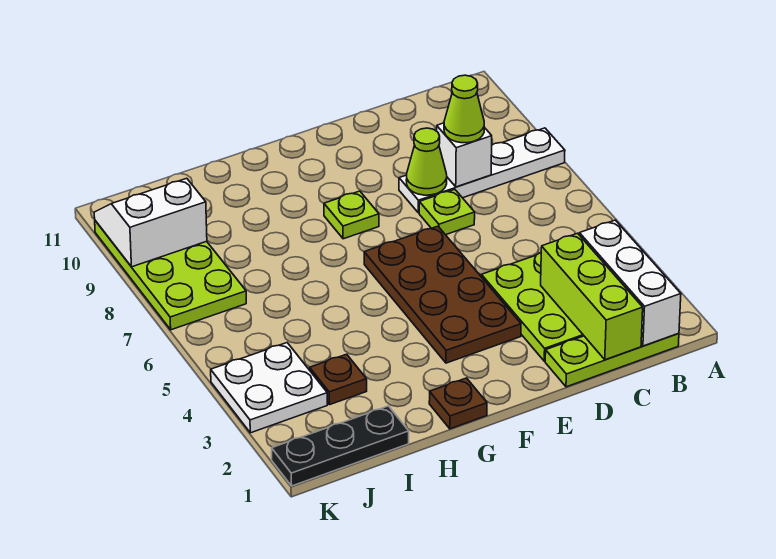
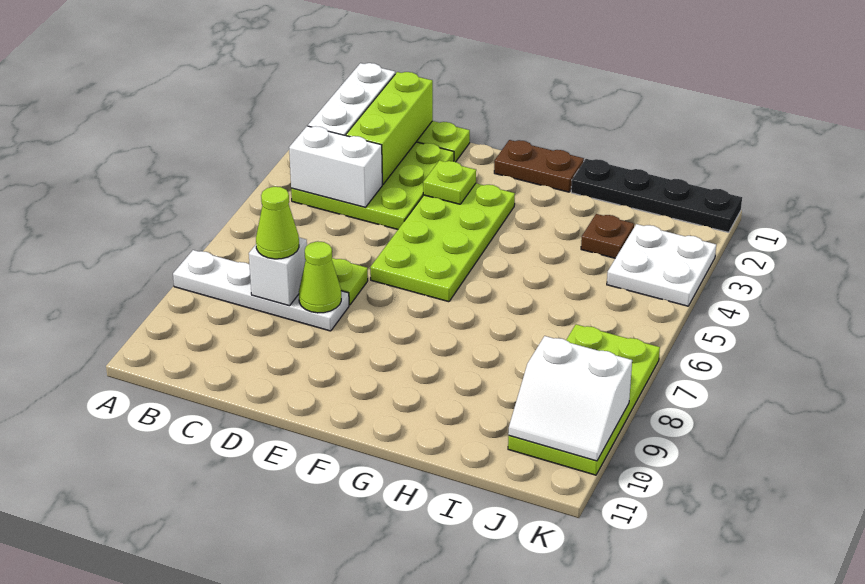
none -> white brick B4:C4 level 2
brown plate E3:F6 level 1 -> lime plate E3:F6 level 1
lime plate F8 level 1 -> lime plate E3 level 2
brown plate G1 level 1 -> brown plate F1:G1 level 1
black plate I1:K1 level 1 -> black plate H1:K1 level 1

